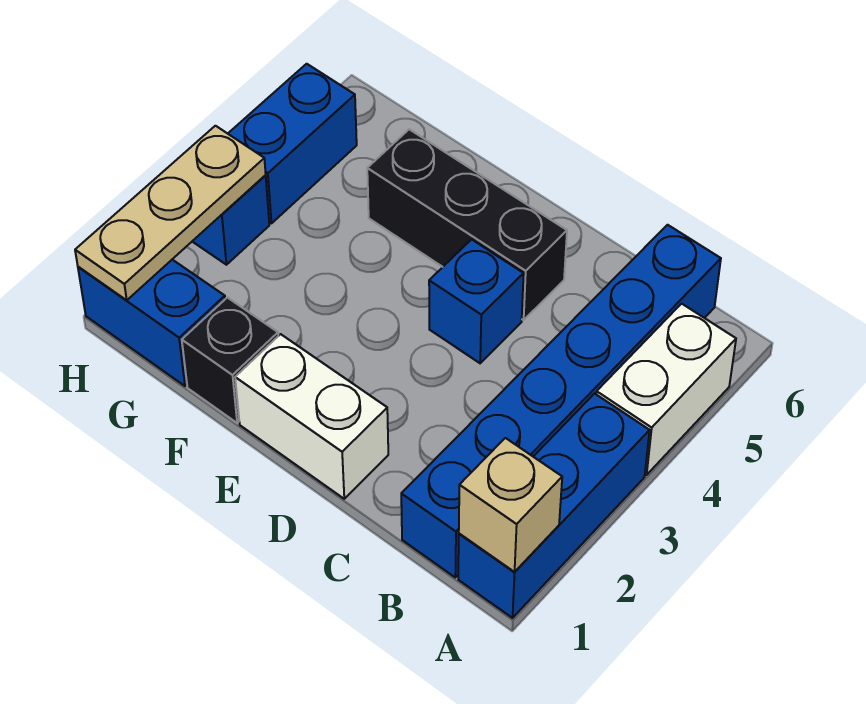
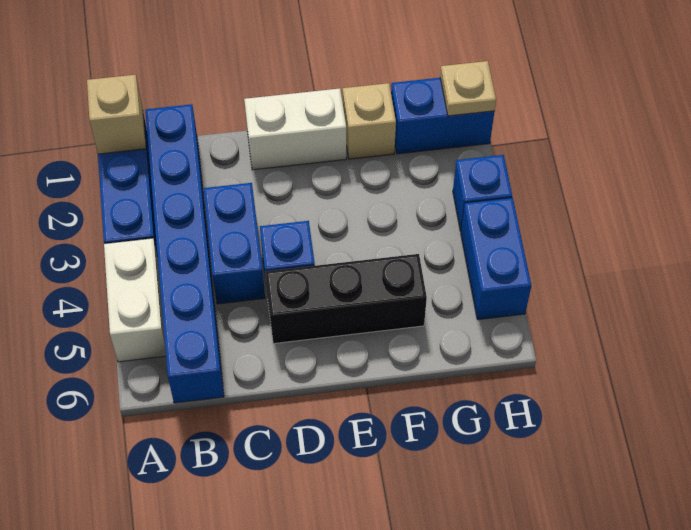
none -> blue brick C3:C4 level 1
black brick F1 level 1 -> tan brick F1 level 1
tan plate H1:H3 level 2 -> tan plate H1 level 2

